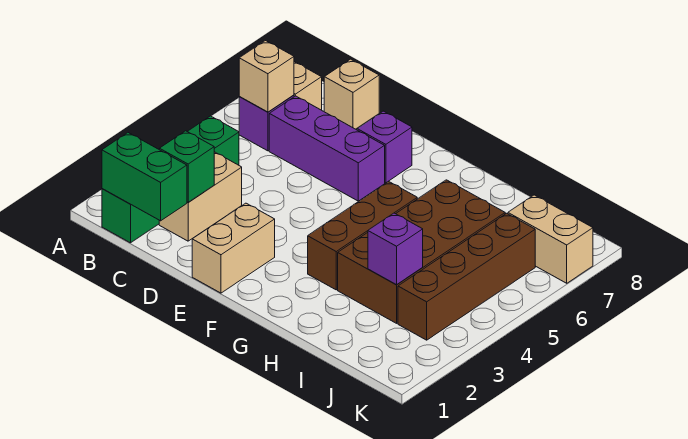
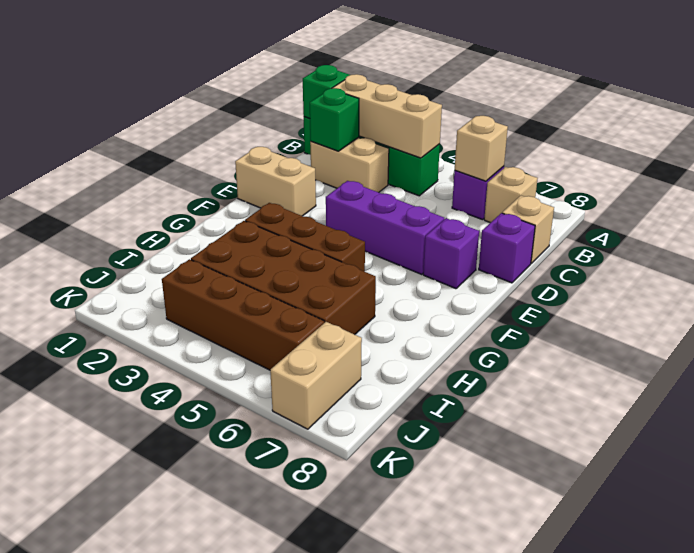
green brick B1:C1 level 2 -> green brick B1 level 2
none -> tan brick B2:B4 level 2
purple brick C6:E6 level 1 -> purple brick E4:E6 level 1
purple brick I3 level 2 -> purple brick D8 level 1

